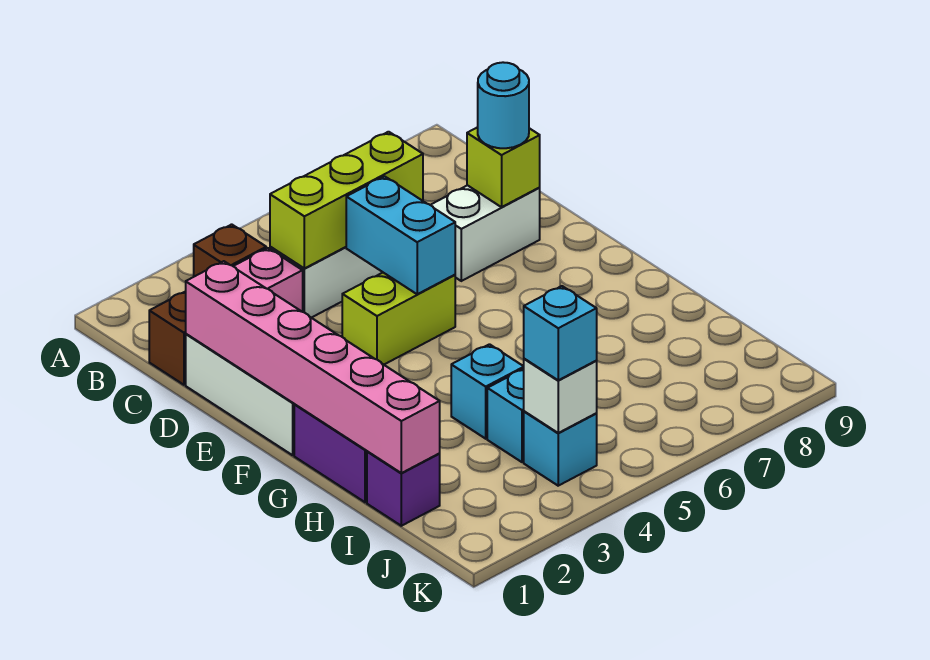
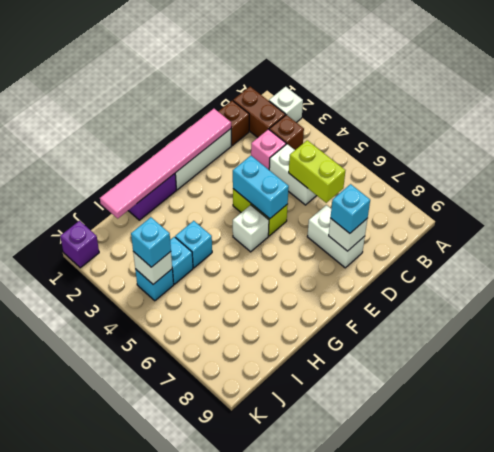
none -> white brick A2 level 1
none -> brown brick B1:B2 level 1
lime brick C4:C6 level 2 -> lime brick C5:C6 level 2
pink brick D1:I1 level 2 -> pink tile D1:I1 level 2
cyan brick D5:E5 level 2 -> cyan brick E4:E5 level 2
lime brick D8 level 2 -> white brick D8 level 2
cyan round brick D8 level 3 -> cyan brick D8 level 3
none -> white brick F5 level 1
purple brick I1 level 1 -> purple brick K1 level 1

